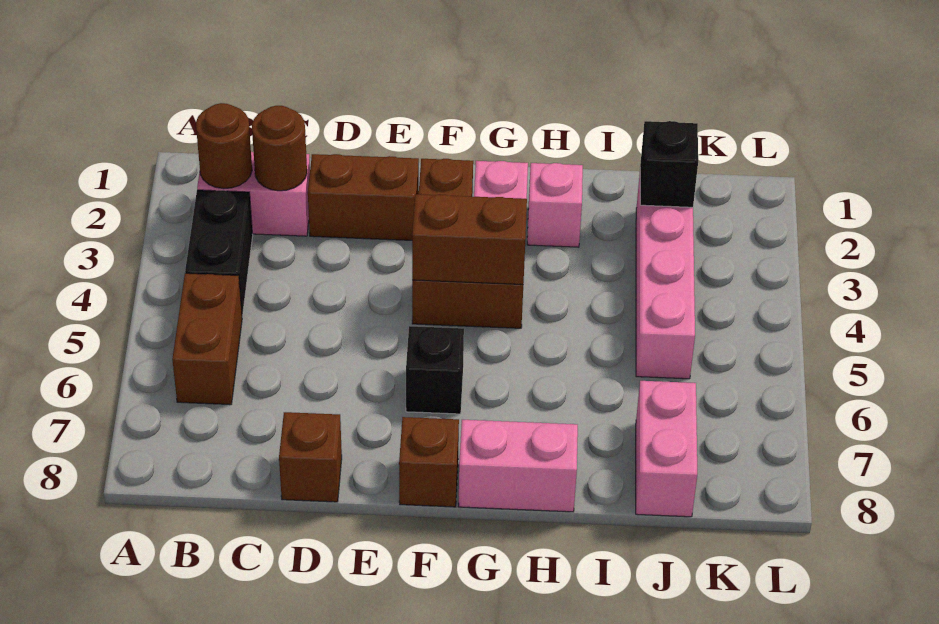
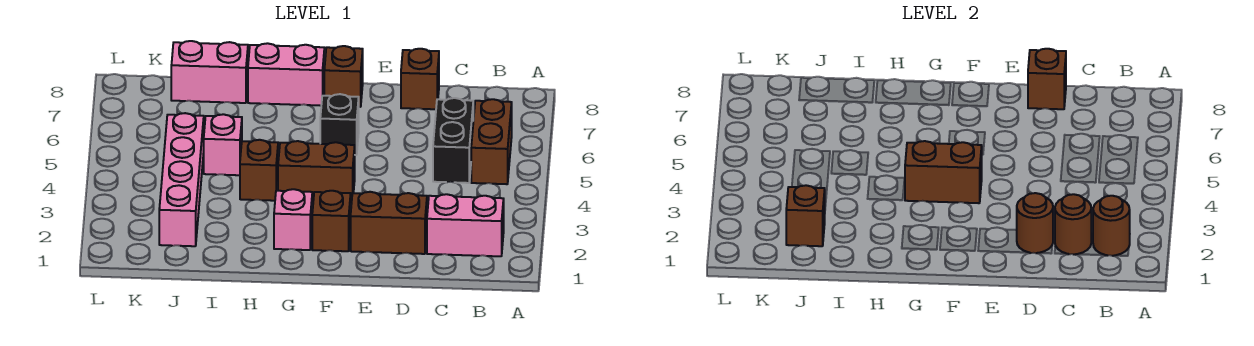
black brick B3:B4 level 1 -> black brick C5:C6 level 1
none -> brown round brick D2 level 2
none -> brown brick D8 level 2
pink brick H2 level 1 -> pink brick I5 level 1
none -> brown brick H4 level 1
black brick J2 level 2 -> brown brick J2 level 2
pink brick J7:J8 level 1 -> pink brick I8:J8 level 1

